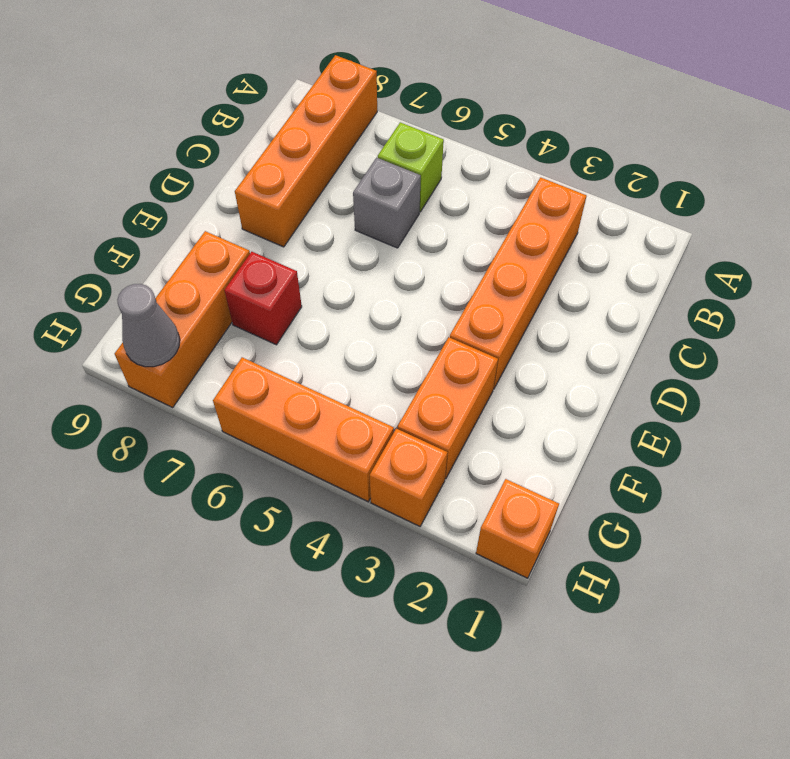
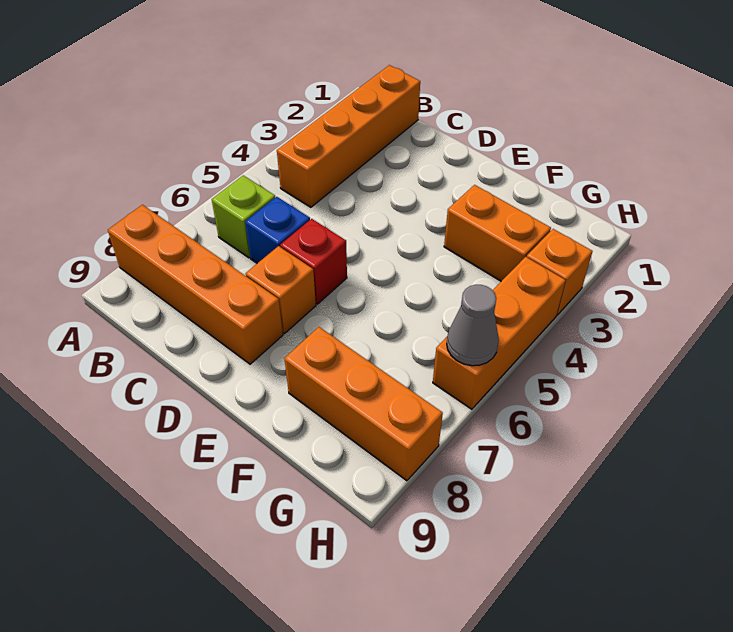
orange brick B3:E3 level 1 -> orange brick B1:B4 level 1
grey brick C6 level 1 -> blue brick C6 level 1
red brick F7 level 1 -> red brick D6 level 1
orange brick H1 level 1 -> orange brick D7 level 1
grey cone H8 level 2 -> grey cone H6 level 2

